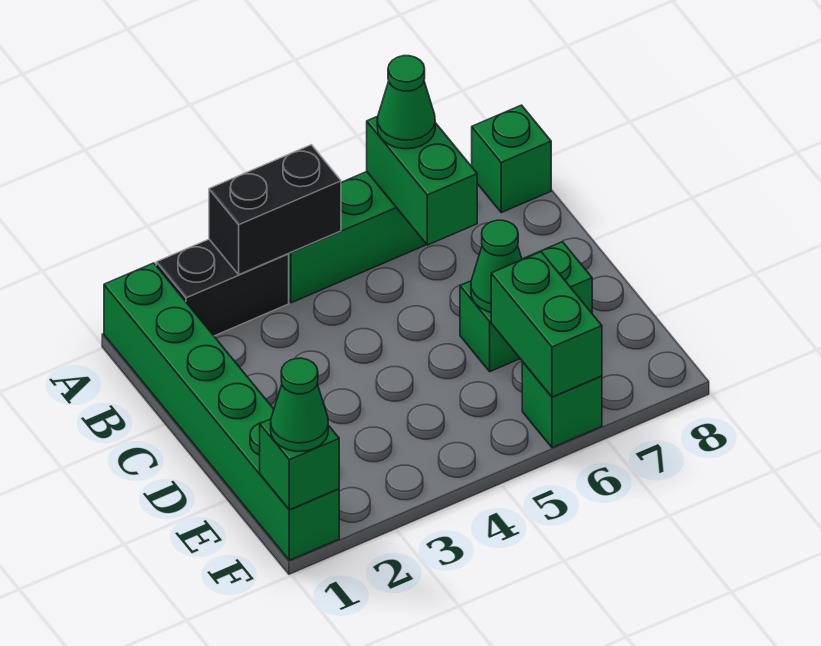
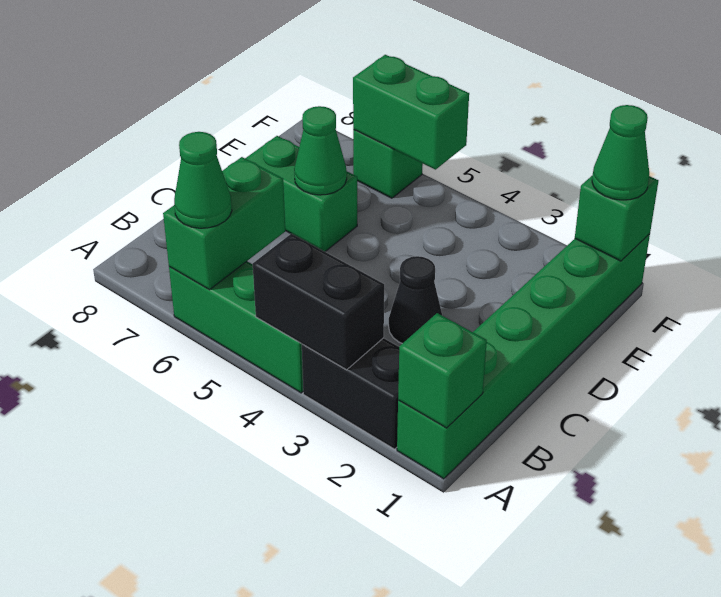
green brick A8 level 1 -> green brick A1 level 2
none -> black cone C3 level 1
green brick E6:F6 level 2 -> green brick F5:F6 level 2

